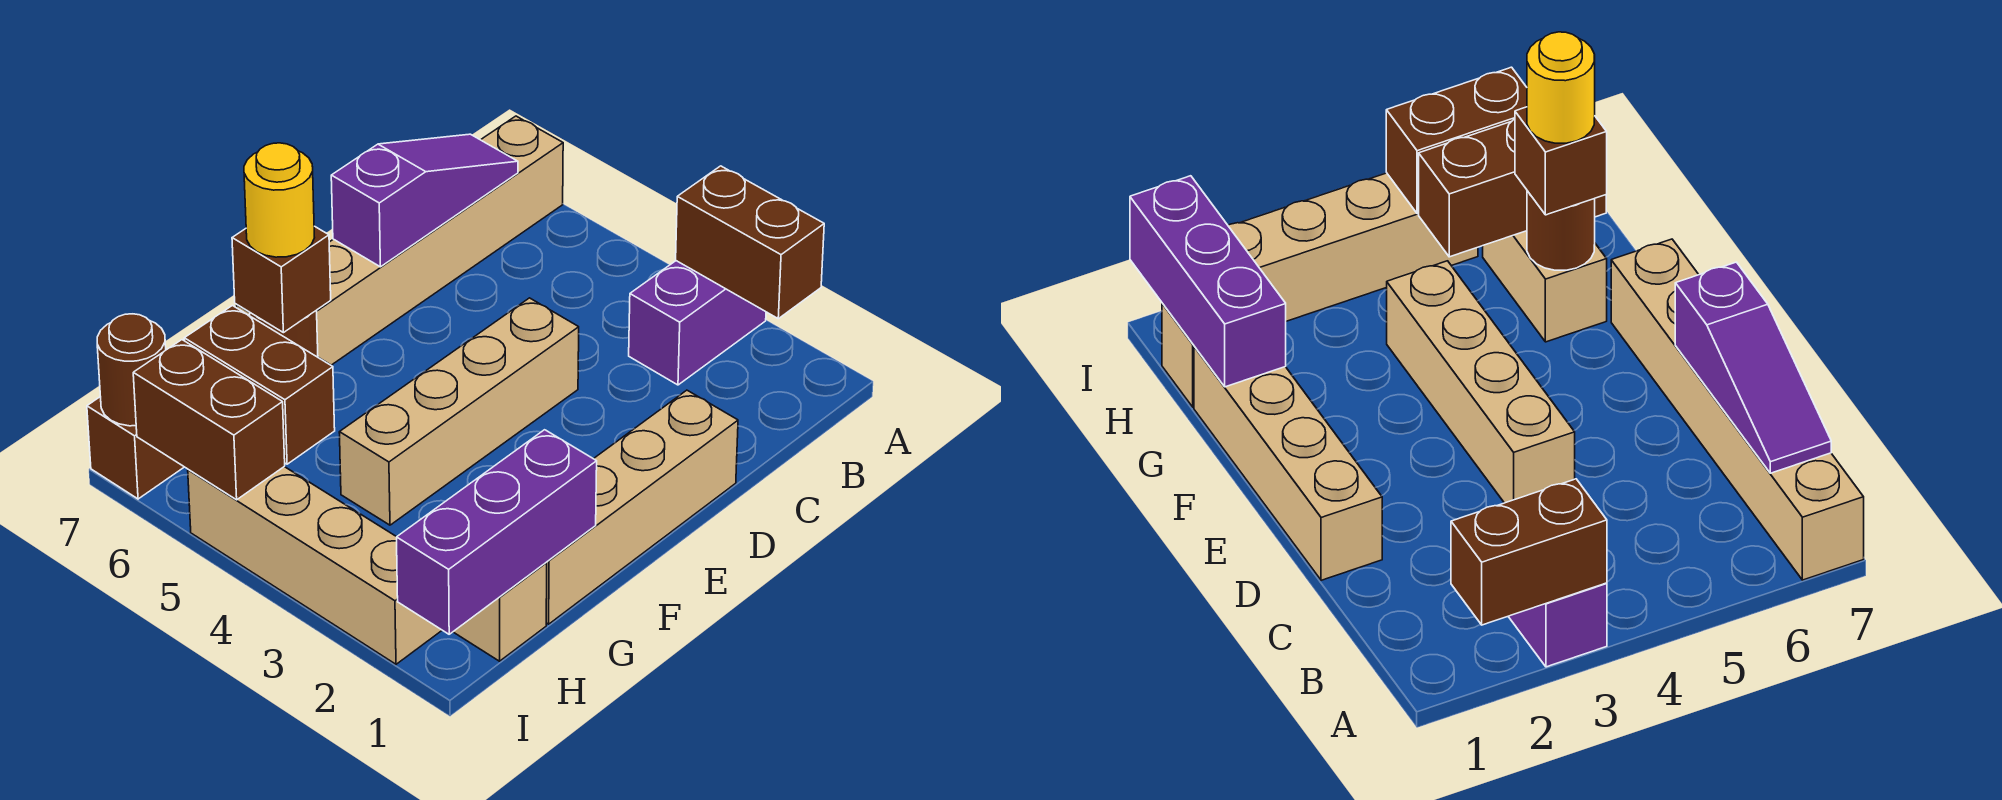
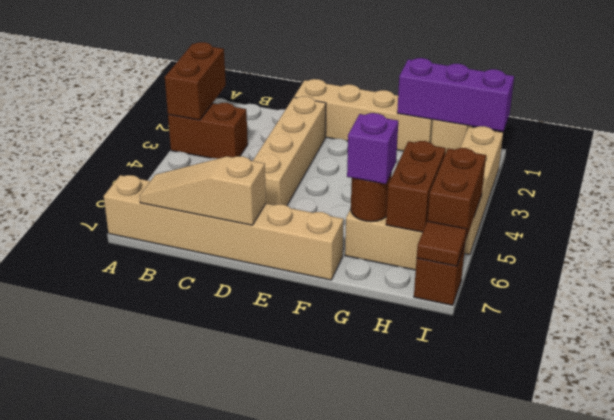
purple brick A3:B3 level 1 -> brown brick A3:B3 level 1
purple slope B7:D7 level 2 top D -> tan slope B7:D7 level 2 top D
tan brick D4:G4 level 1 -> tan brick D2:D5 level 1
brown brick G6 level 3 -> purple brick G6 level 3
yellow round brick G6 level 4 -> none
brown round brick I7 level 2 -> brown tile I7 level 2

